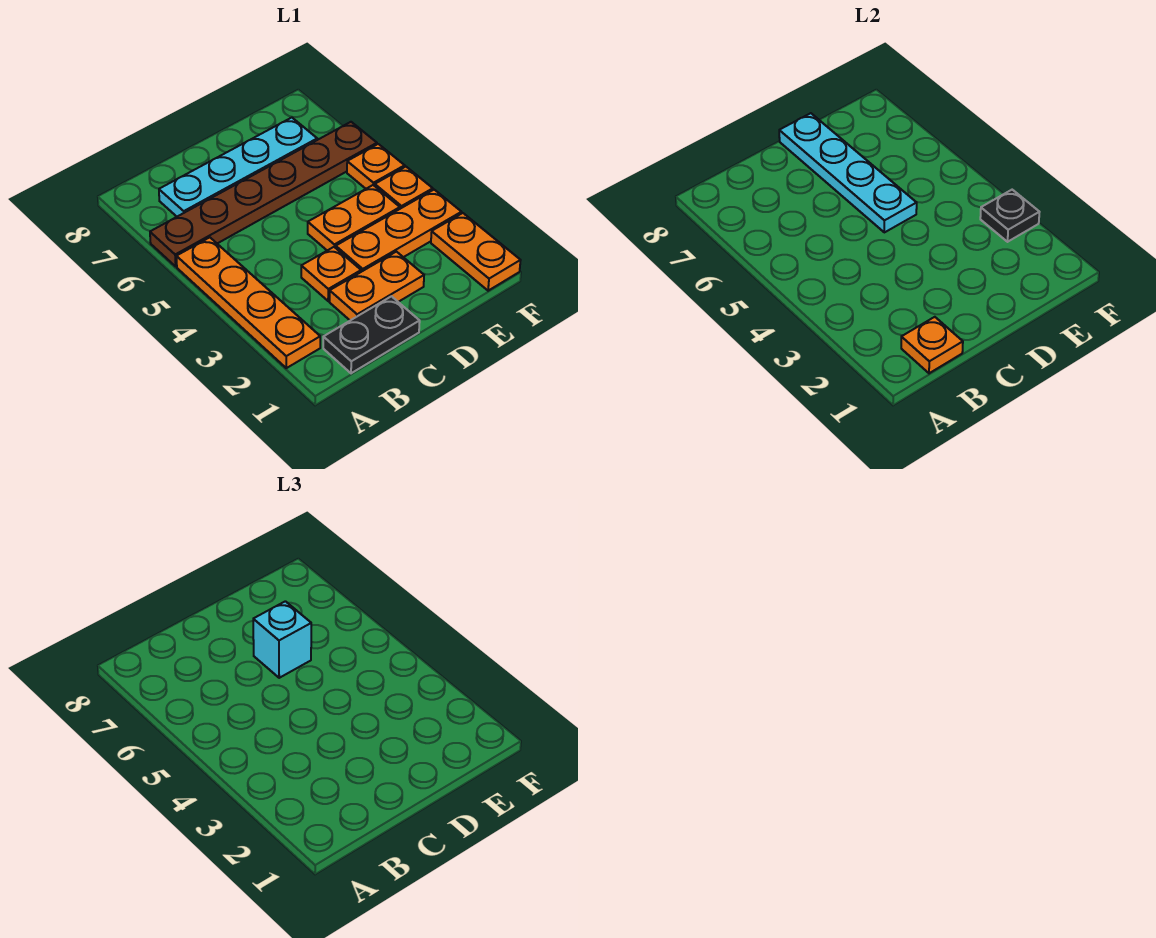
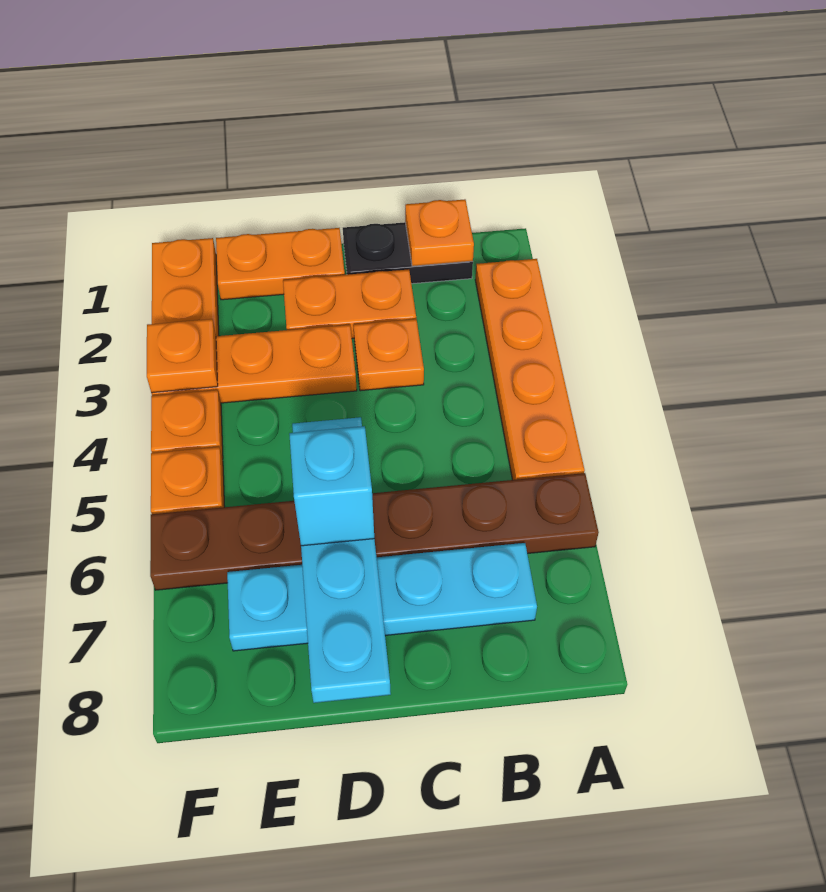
orange plate D4:E4 level 1 -> orange plate D1:E1 level 1
black plate F3 level 2 -> orange plate F3 level 2

